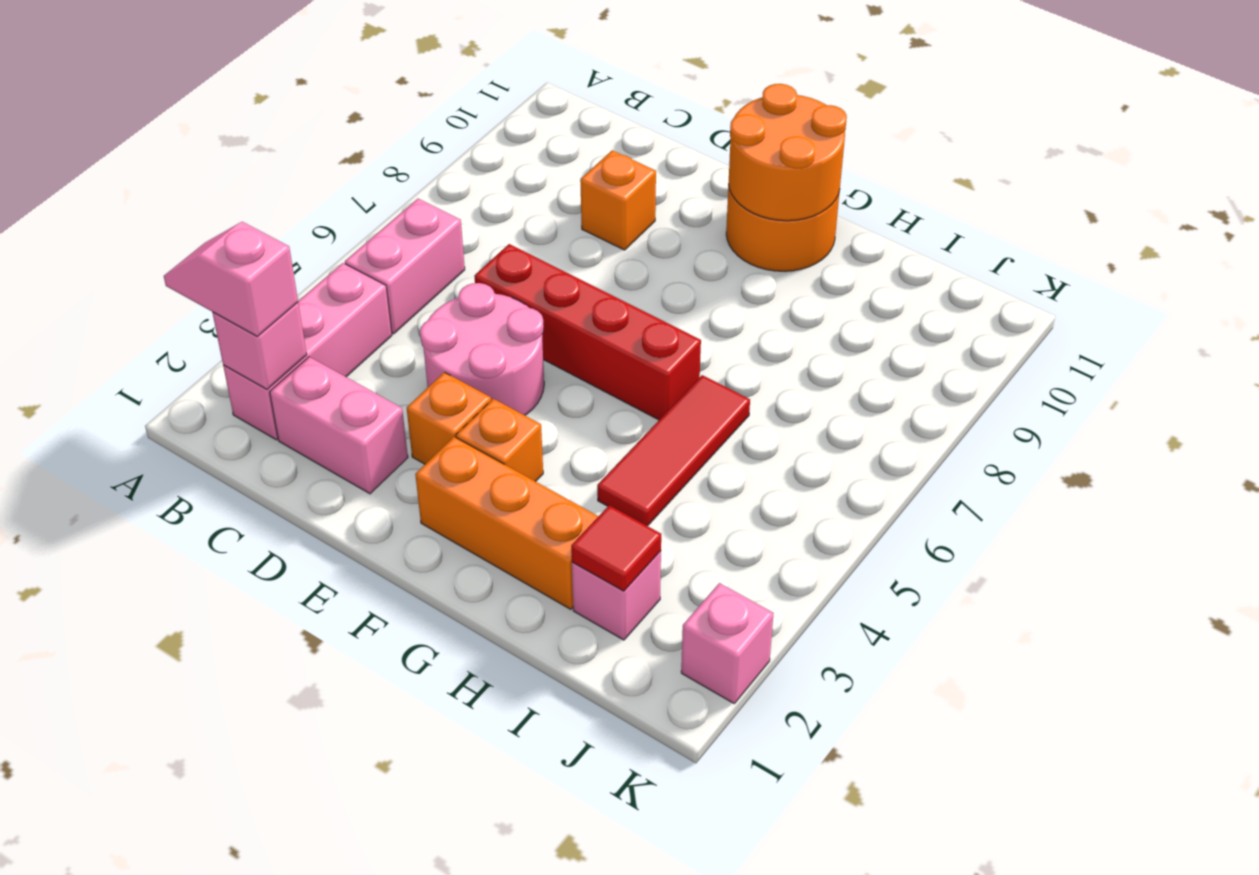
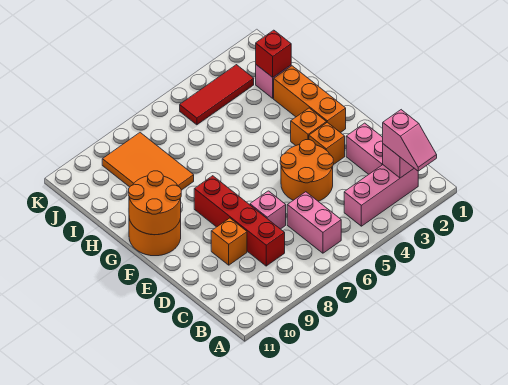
pink brick B5:B6 level 1 -> pink brick B6:C6 level 1
pink round brick D4:E5 level 1 -> orange round brick D4:E5 level 1
red brick D6:G6 level 1 -> red brick C8:F8 level 1
red tile H4:H6 level 1 -> red tile J3:J5 level 1
none -> orange tile H8:J9 level 1
red tile I2 level 2 -> red brick I2 level 2
pink brick K2 level 1 -> pink brick D7 level 1

